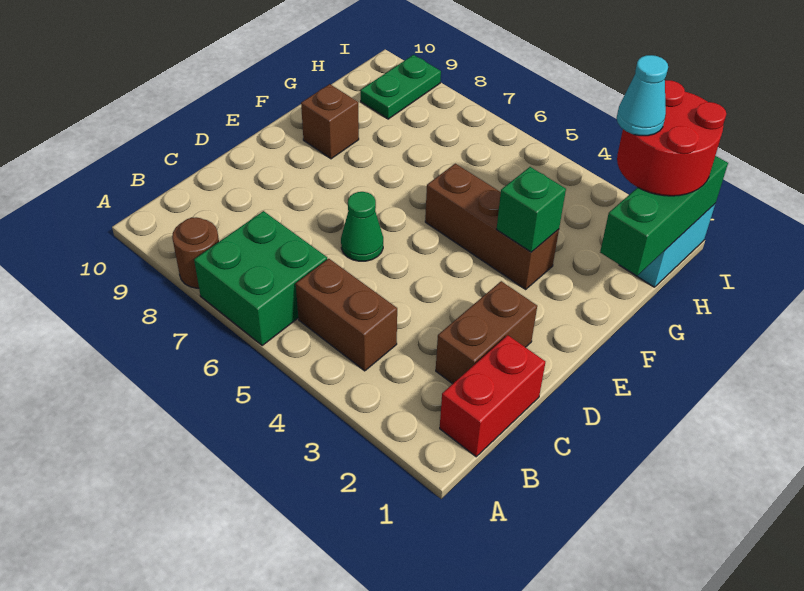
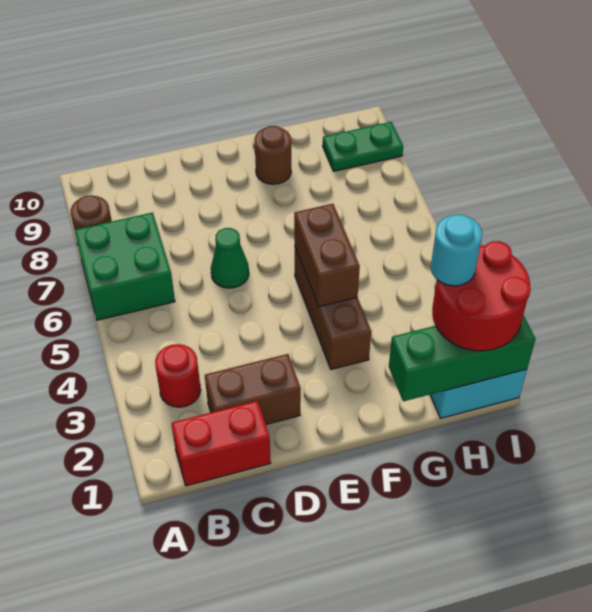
none -> red round brick B3 level 1
brown brick B4:B5 level 1 -> brown brick F4:F5 level 2
green brick F3 level 2 -> none
brown brick F9 level 1 -> brown round brick F9 level 1
cyan cone H2 level 4 -> cyan round brick H2 level 4

